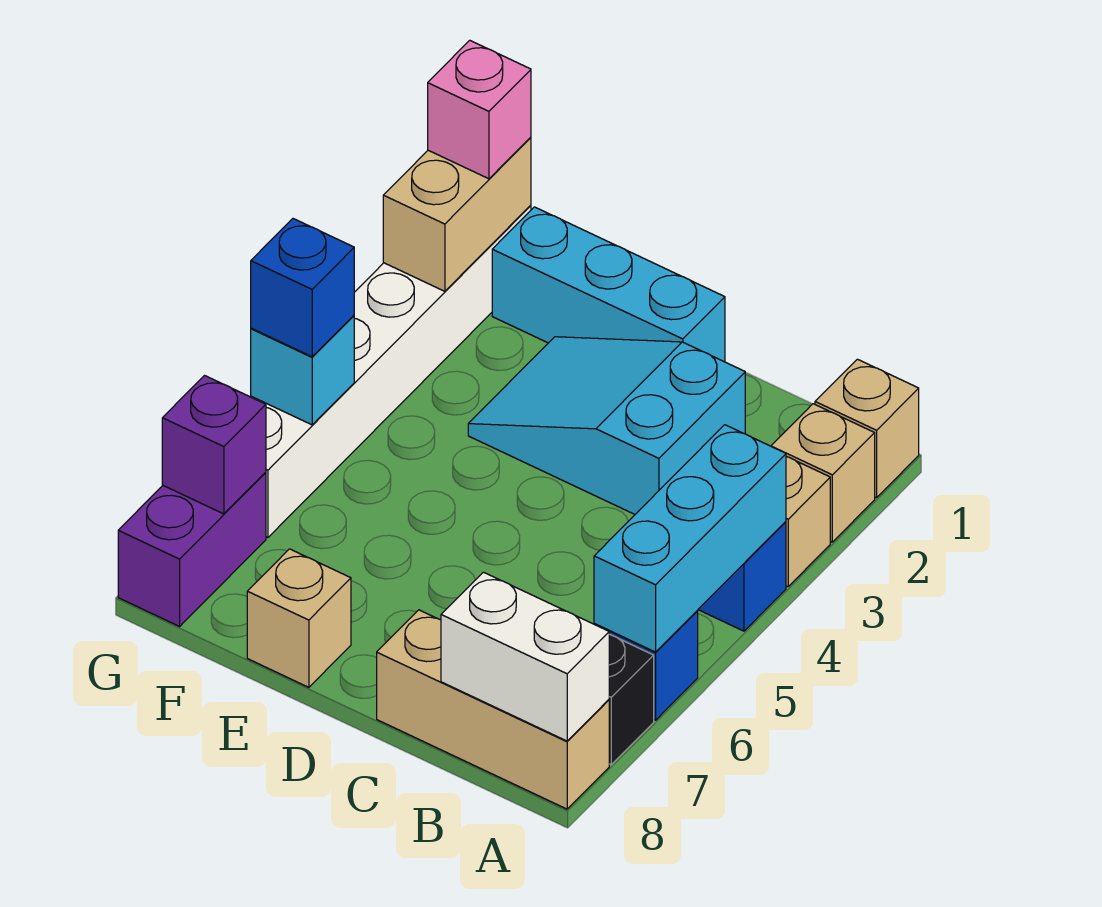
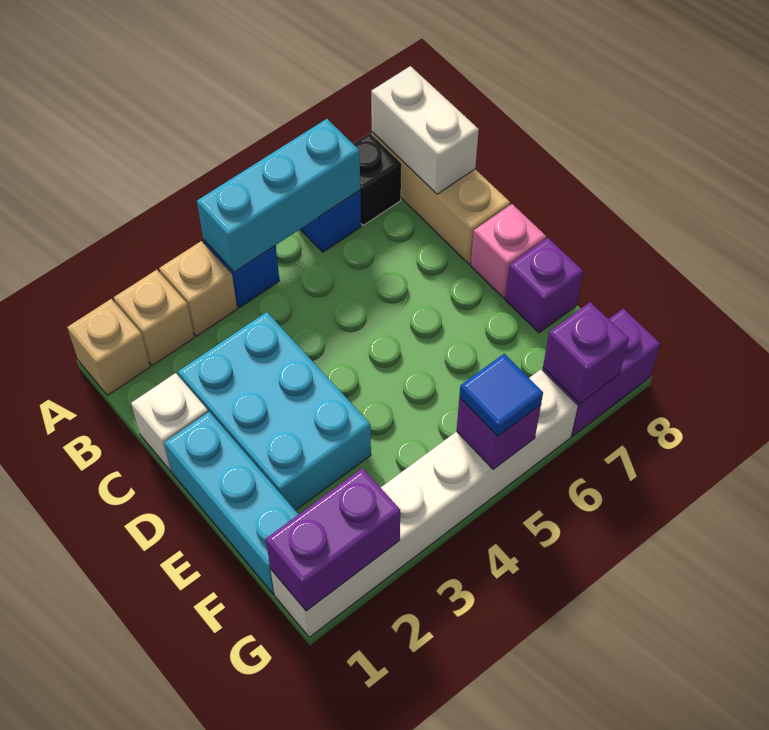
none -> white brick C1 level 1
cyan slope C2:E3 level 1 top C -> cyan brick C2:E3 level 1
tan brick E8 level 1 -> purple brick E8 level 1
tan brick G1:G2 level 2 -> purple brick G1:G2 level 2
pink brick G1 level 3 -> pink brick D8 level 1
cyan brick G5 level 2 -> purple brick G5 level 2
blue brick G5 level 3 -> blue tile G5 level 3

